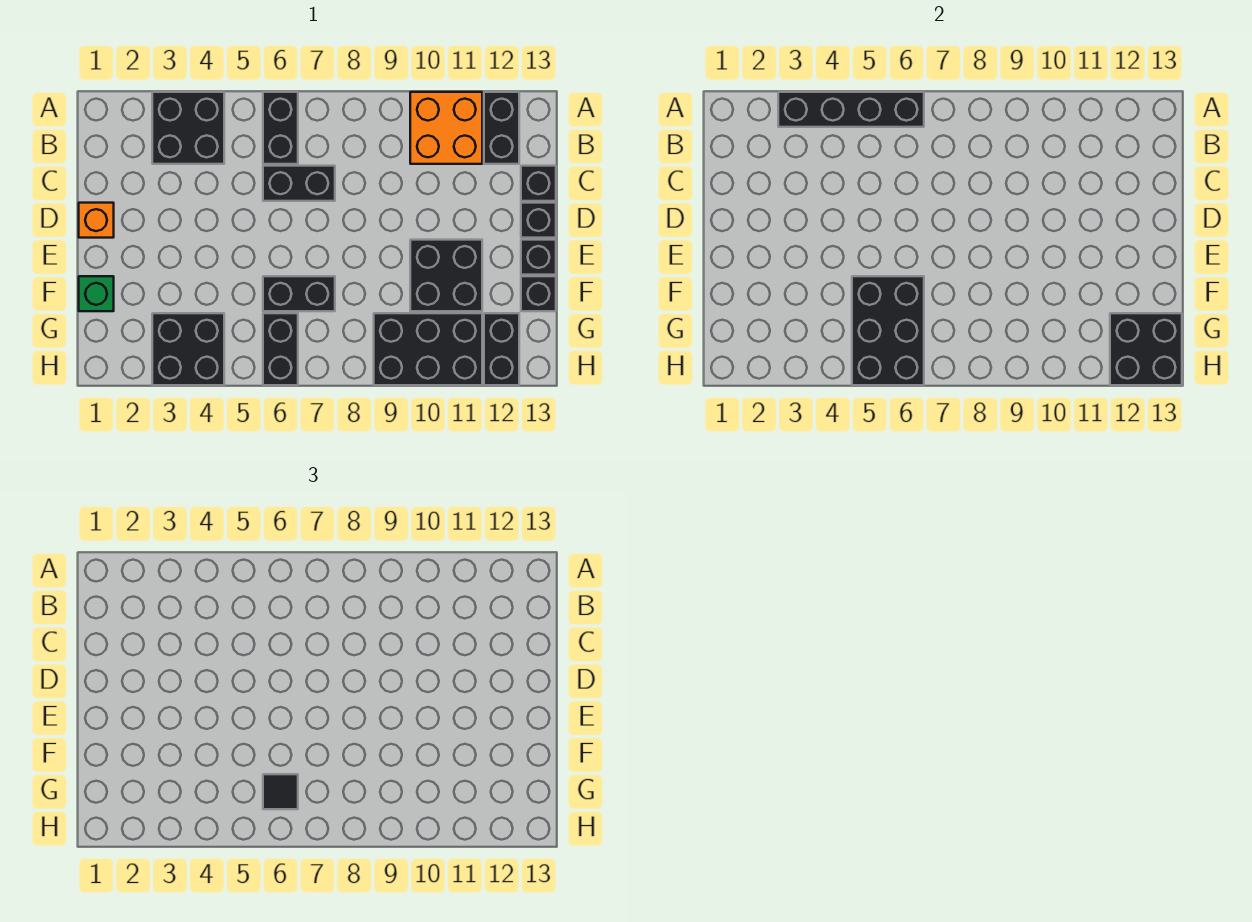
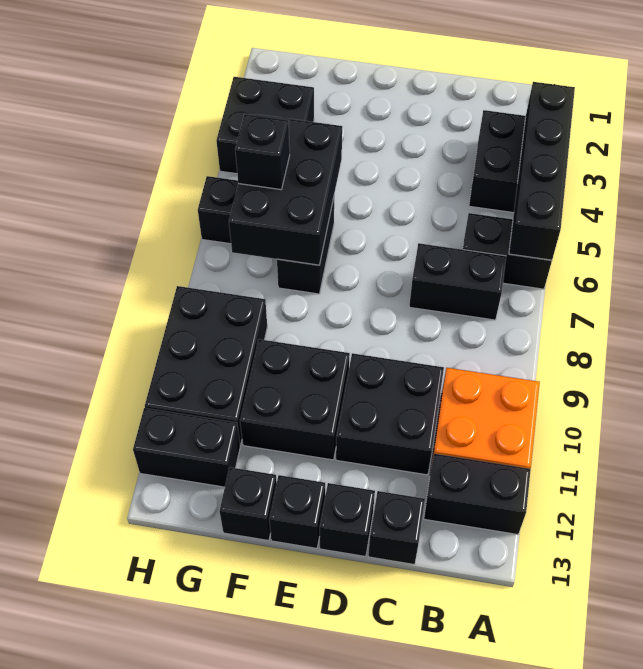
black brick C6:C7 level 1 -> black brick B7:C7 level 1
orange brick D1 level 1 -> none
green brick F1 level 1 -> none
black brick F5:H6 level 2 -> black brick F5:G7 level 2
black tile G6 level 3 -> black brick G6 level 3
black brick G12:H13 level 2 -> black brick C10:D11 level 1

